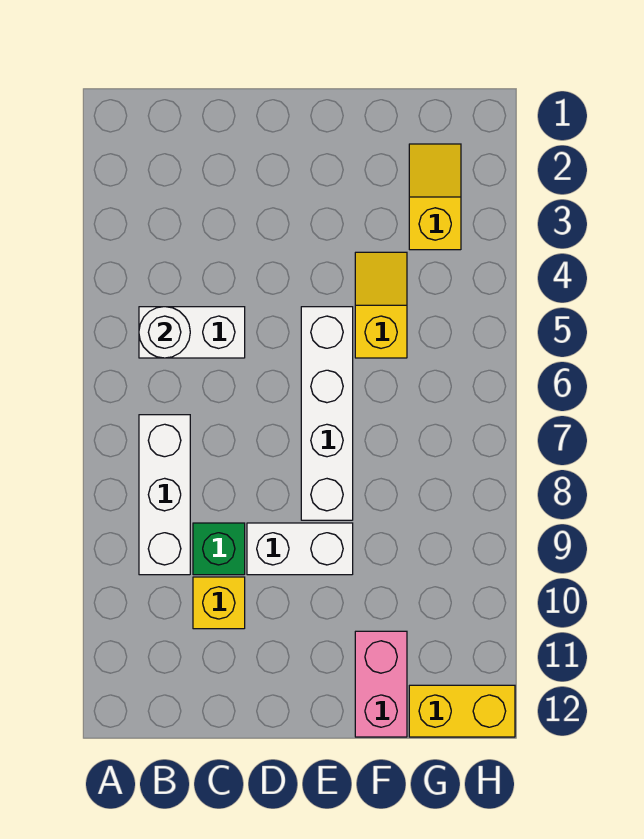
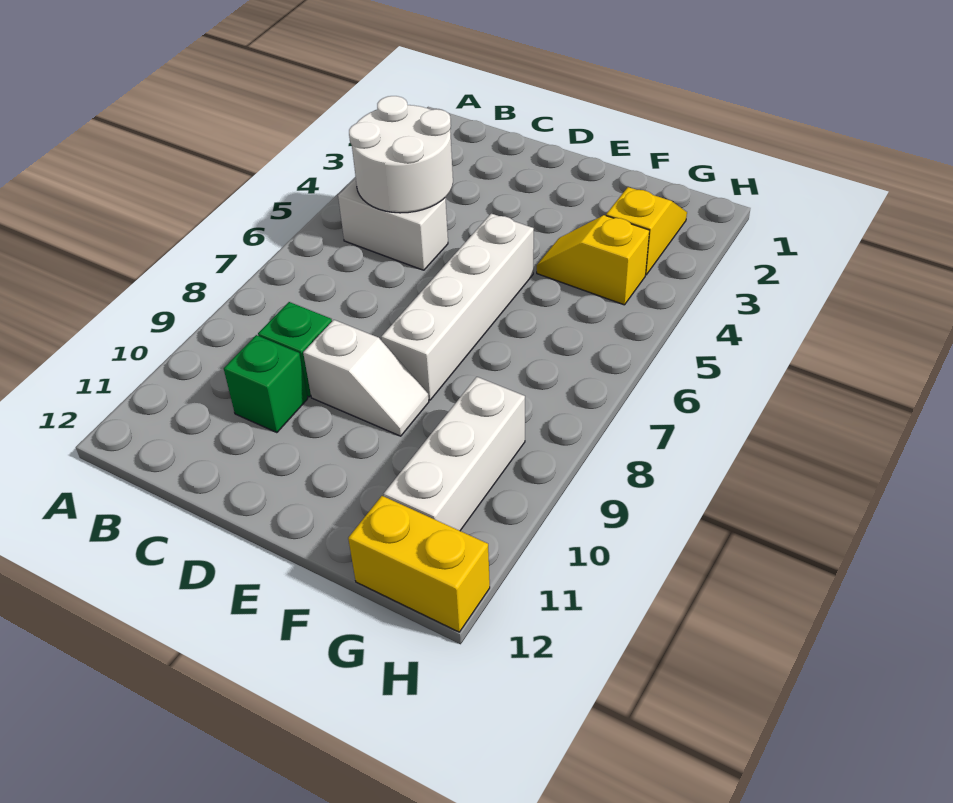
white round brick B5 level 2 -> white round brick B4:C5 level 2
white brick B7:B9 level 1 -> white brick G9:G11 level 1
yellow brick C10 level 1 -> green brick C10 level 1
white brick D9:E9 level 1 -> white slope D9:E9 level 1 top D
yellow slope F4:F5 level 1 top 5 -> yellow slope F4:G4 level 1 top G
pink brick F11:F12 level 1 -> none

